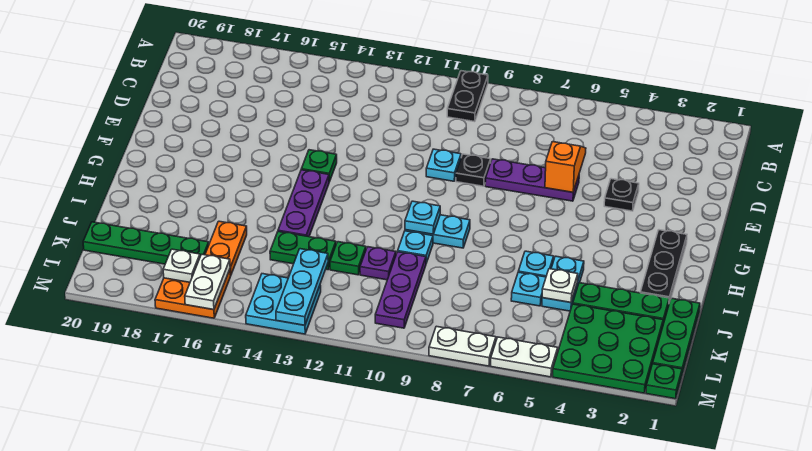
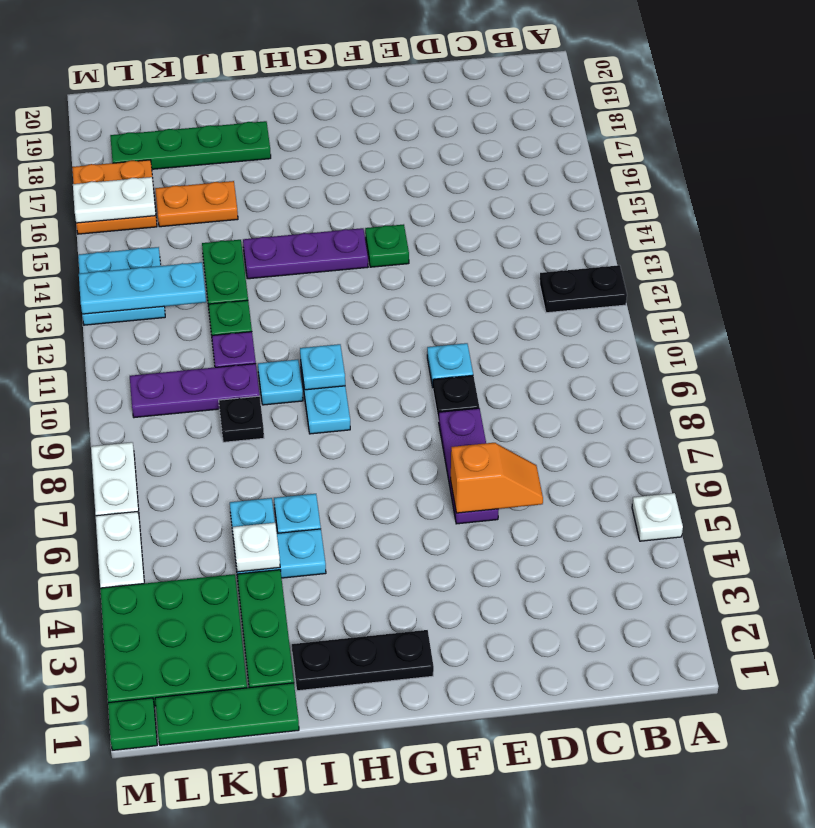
black plate A10:B10 level 1 -> black plate A12:B12 level 1
black plate E4 level 1 -> black plate J9 level 1
green plate K17:K20 level 1 -> green plate I18:L18 level 1
white plate L17 level 2 -> white plate A5 level 1

